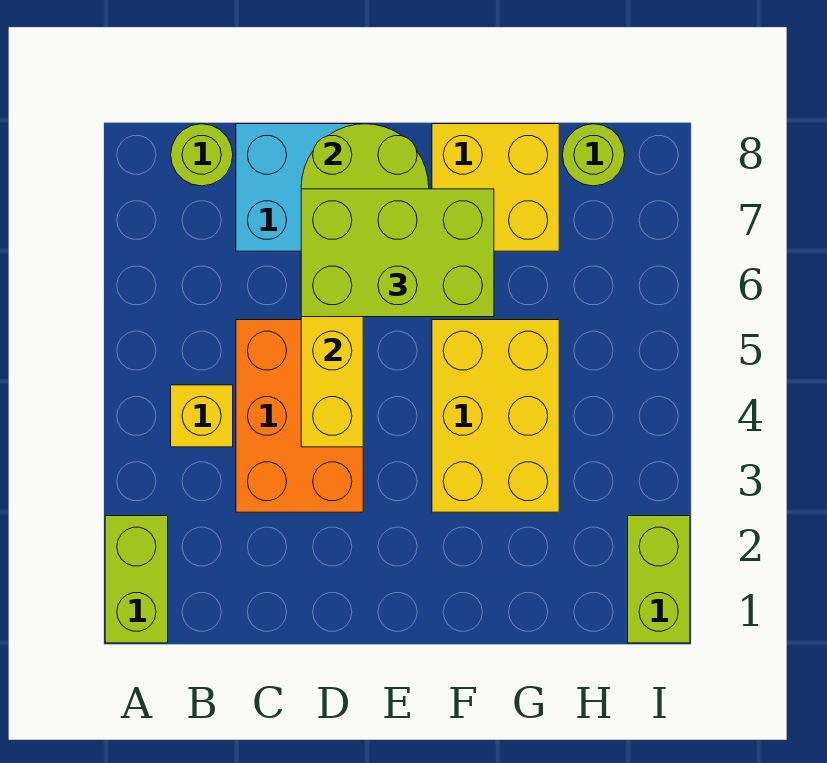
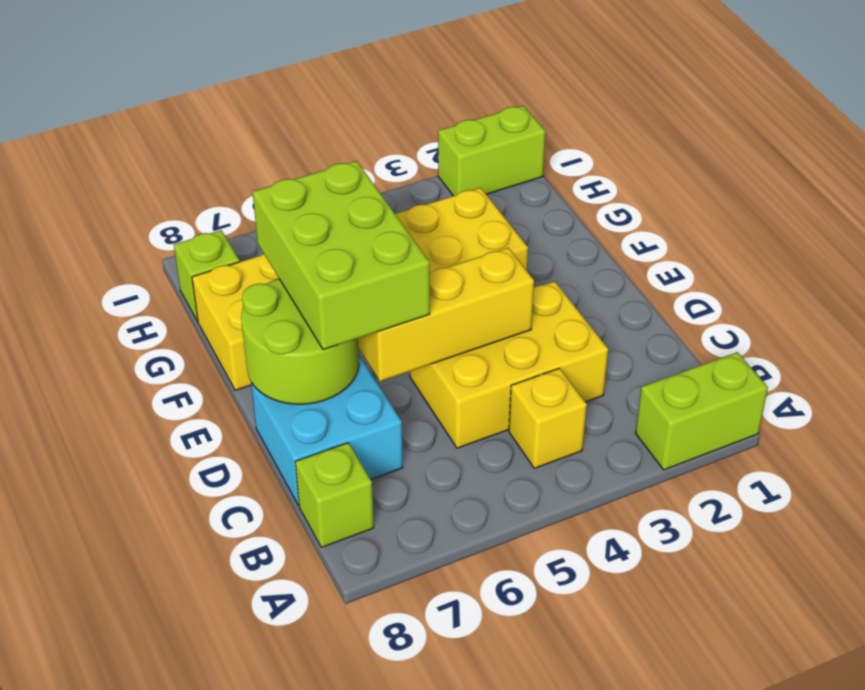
lime round brick B8 level 1 -> lime brick B8 level 1
orange brick C3:D5 level 1 -> yellow brick C3:D5 level 1
lime round brick H8 level 1 -> lime brick H8 level 1

